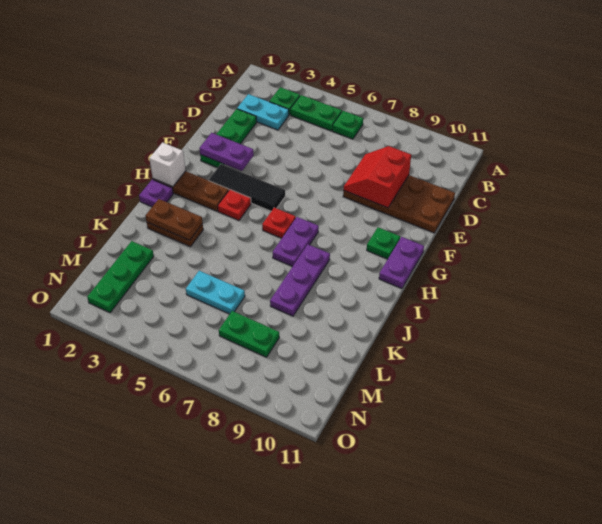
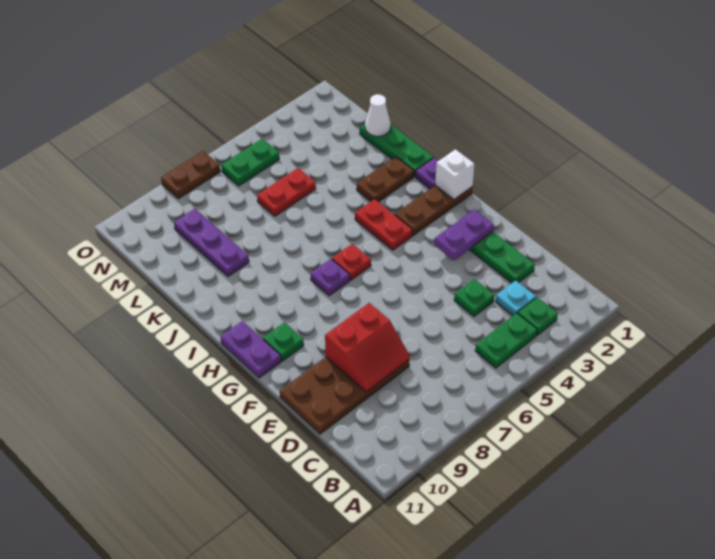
green plate B6 level 1 -> green plate D4 level 1
cyan plate C2:C3 level 1 -> cyan plate C3 level 1
red slope D8:E9 level 2 top 9 -> red slope D8:E9 level 2 top E
black tile G3:G5 level 1 -> none
red plate H4 level 1 -> red plate H4:I4 level 1
purple plate H7:I7 level 1 -> purple plate H7 level 1
purple plate I8:K8 level 1 -> purple plate K9:M9 level 1
brown plate J2:J3 level 2 -> brown plate O7:O8 level 1
none -> white cone L1 level 2
green plate L2:N2 level 1 -> green plate J1:L1 level 1
cyan plate L5:L6 level 1 -> red plate L5:L6 level 1
green plate M7:M8 level 1 -> green plate N5:N6 level 1

